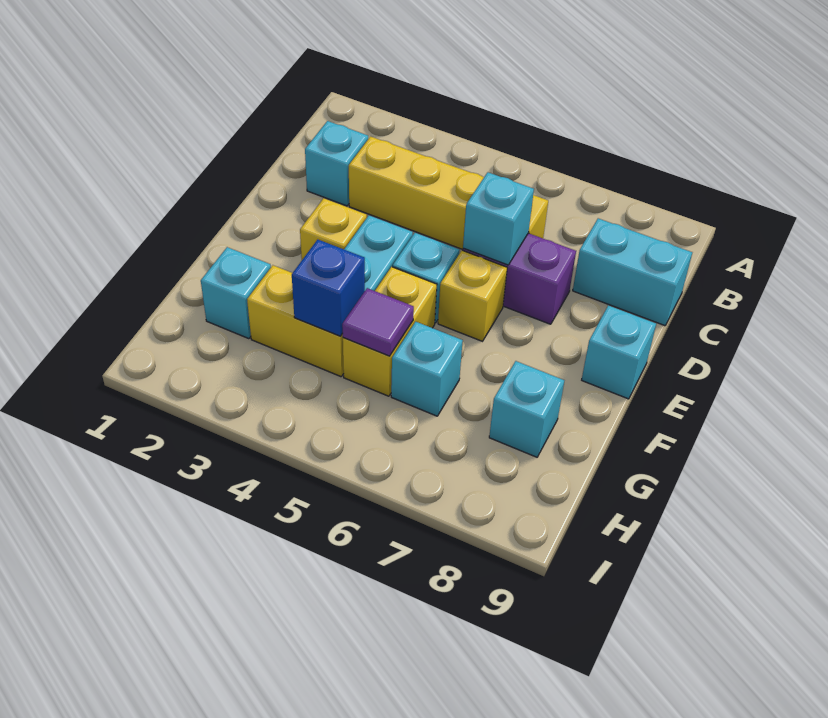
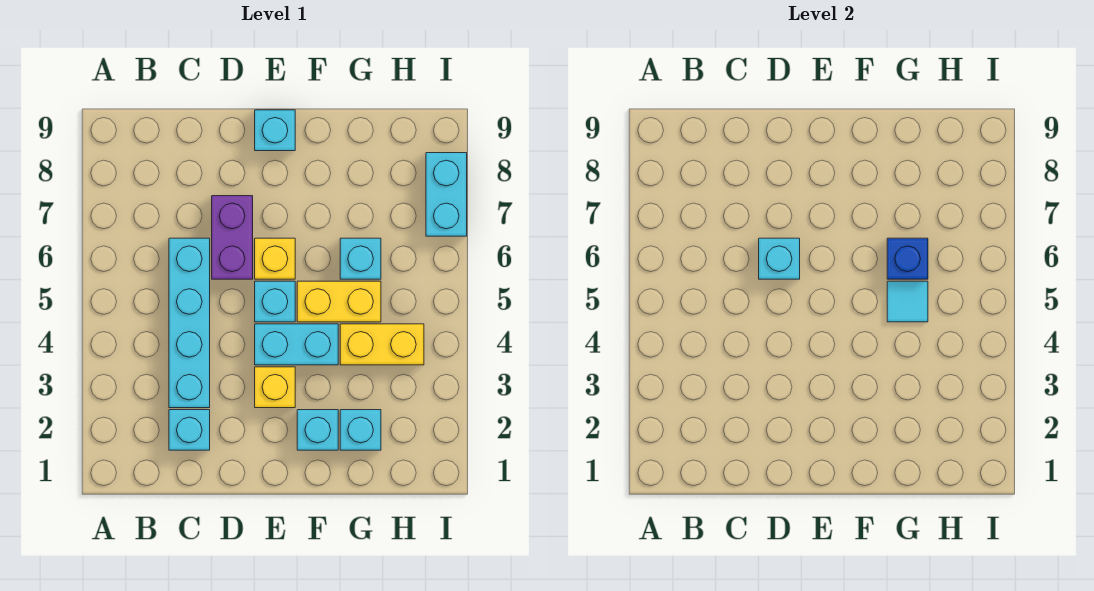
yellow brick C3:C6 level 1 -> cyan brick C3:C6 level 1
cyan brick C8:C9 level 1 -> cyan brick I7:I8 level 1
yellow brick G3:G4 level 1 -> yellow brick G4:H4 level 1
blue brick G4 level 2 -> blue brick G6 level 2
purple tile G5 level 2 -> cyan tile G5 level 2
cyan brick G8 level 1 -> cyan brick F2 level 1

